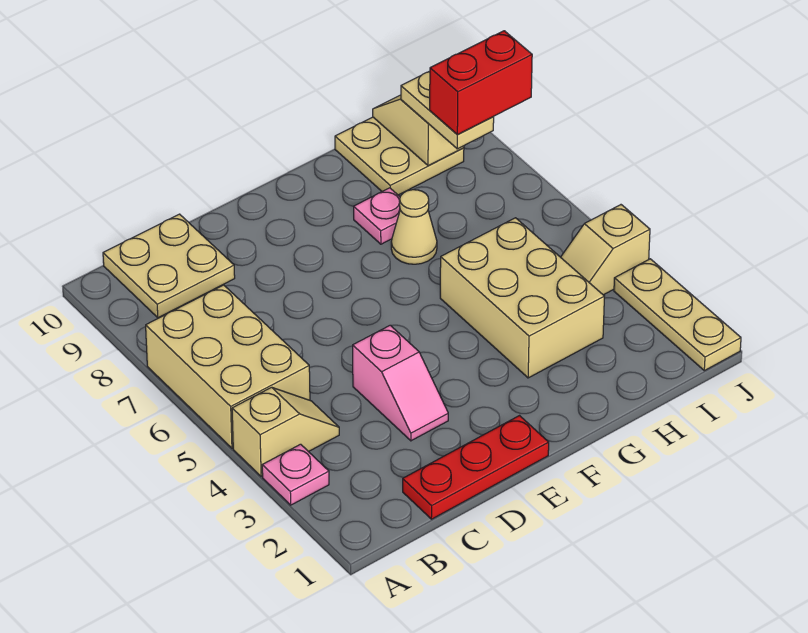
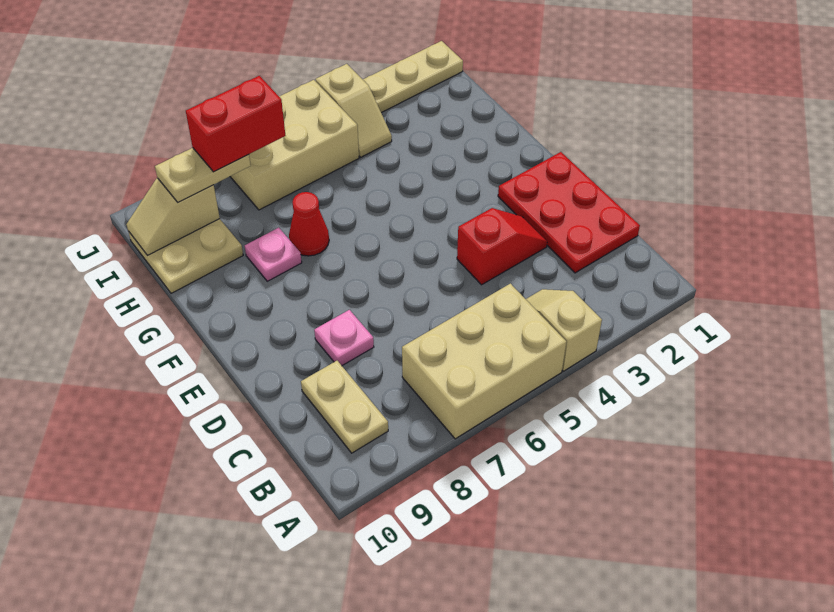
pink plate A3 level 1 -> pink plate D8 level 1
tan plate B9:C10 level 1 -> tan plate B9:C9 level 1
red plate C1:E1 level 1 -> red plate C1:E2 level 1
pink slope D3:D4 level 1 top 4 -> red slope D3:D4 level 1 top 4
tan brick G3:H5 level 1 -> tan brick I5:J7 level 1
tan cone G7 level 1 -> red cone G7 level 1
red brick I8:J8 level 4 -> red brick I7:I8 level 4

